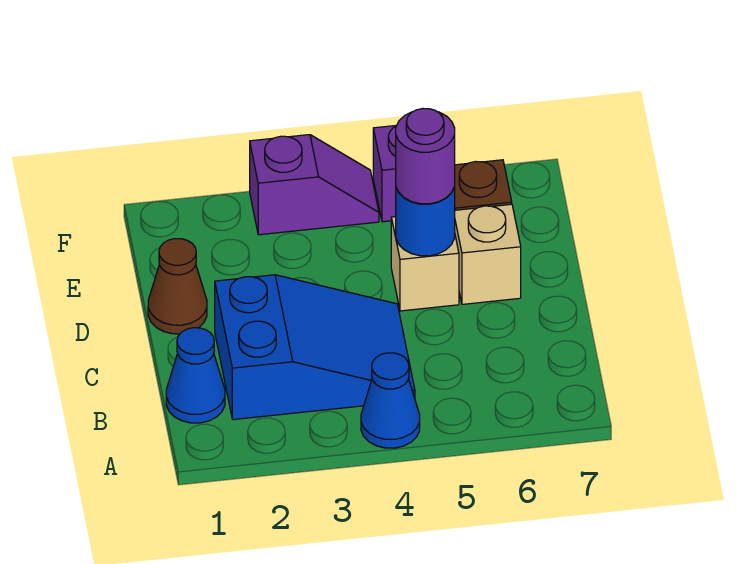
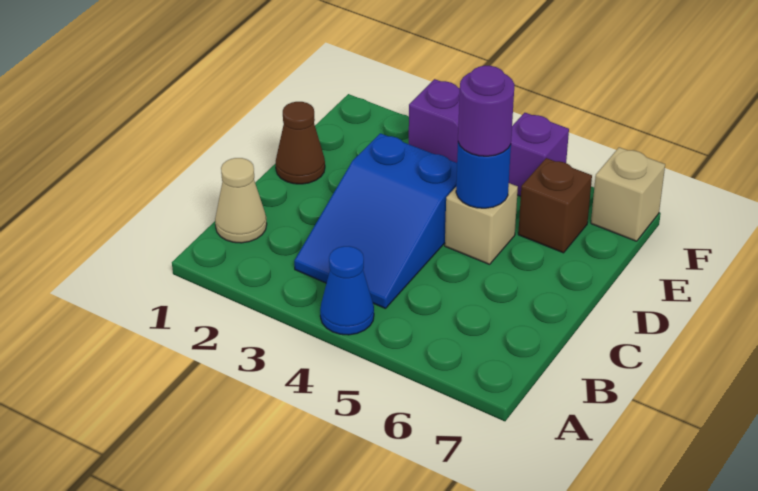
blue cone B1 level 1 -> tan cone B1 level 1
blue slope B2:C4 level 1 top 2 -> blue slope B3:D4 level 1 top D
tan brick D6 level 1 -> tan brick F7 level 1

